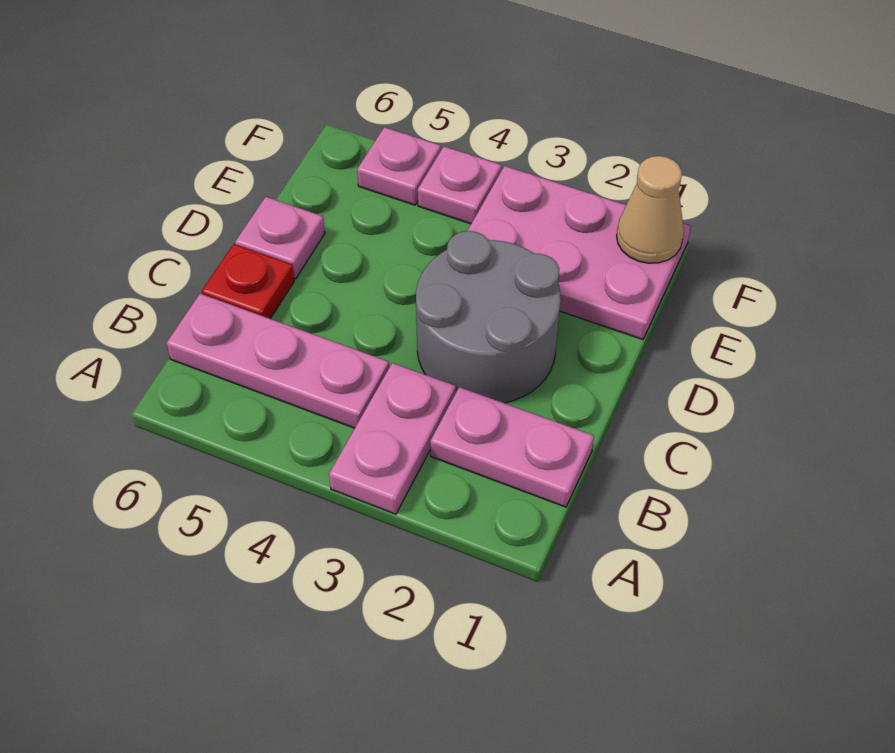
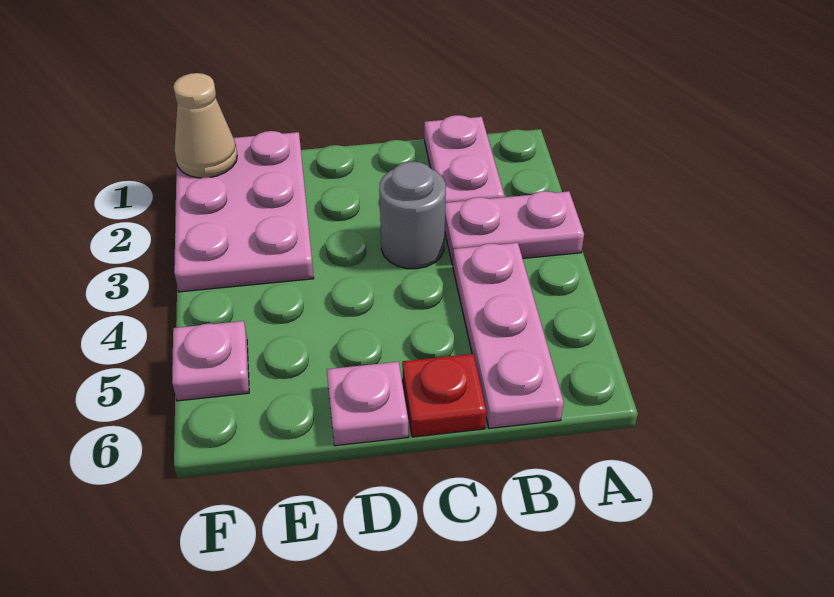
grey round brick C2:D3 level 1 -> grey round brick C3 level 1
pink plate F4 level 1 -> none

